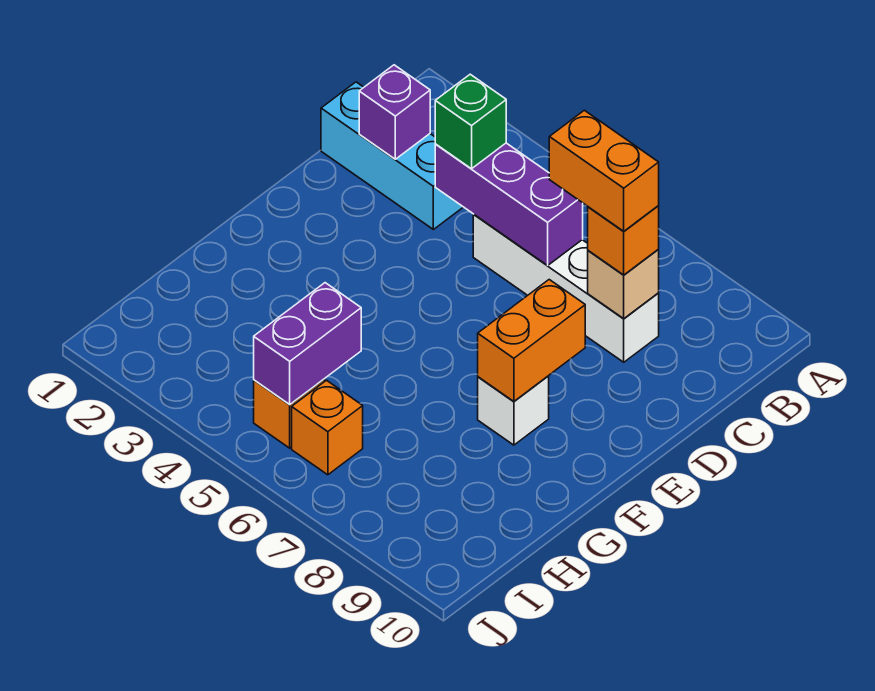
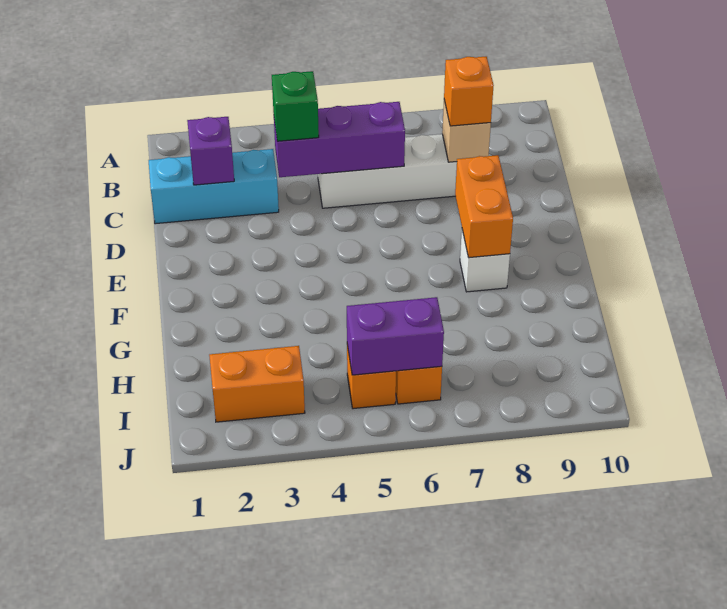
orange brick C7:C8 level 4 -> orange brick I2:I3 level 1
purple brick H5:I5 level 2 -> purple brick I5:I6 level 2

